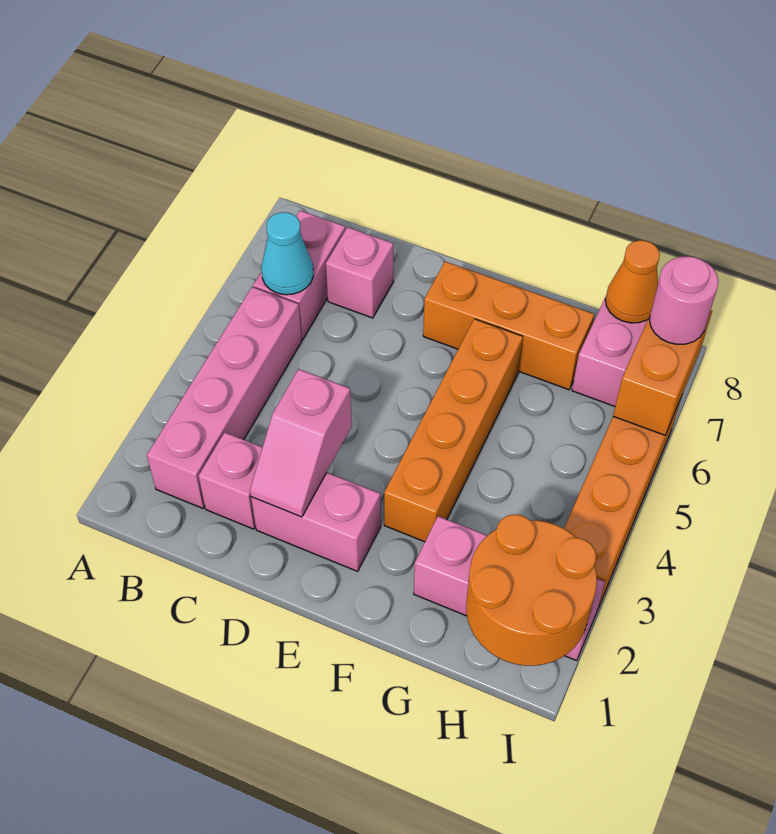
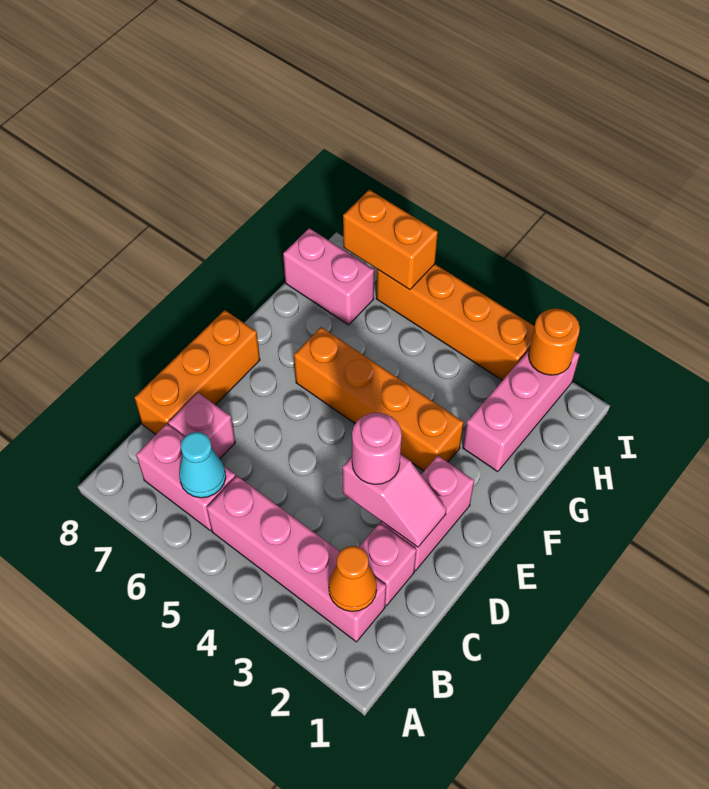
orange brick E7:G7 level 1 -> orange brick C8:E8 level 1
orange round brick H1:I2 level 2 -> orange round brick I2 level 2
orange cone H8 level 2 -> orange cone B2 level 2
pink round brick I7 level 3 -> pink round brick D3 level 3

